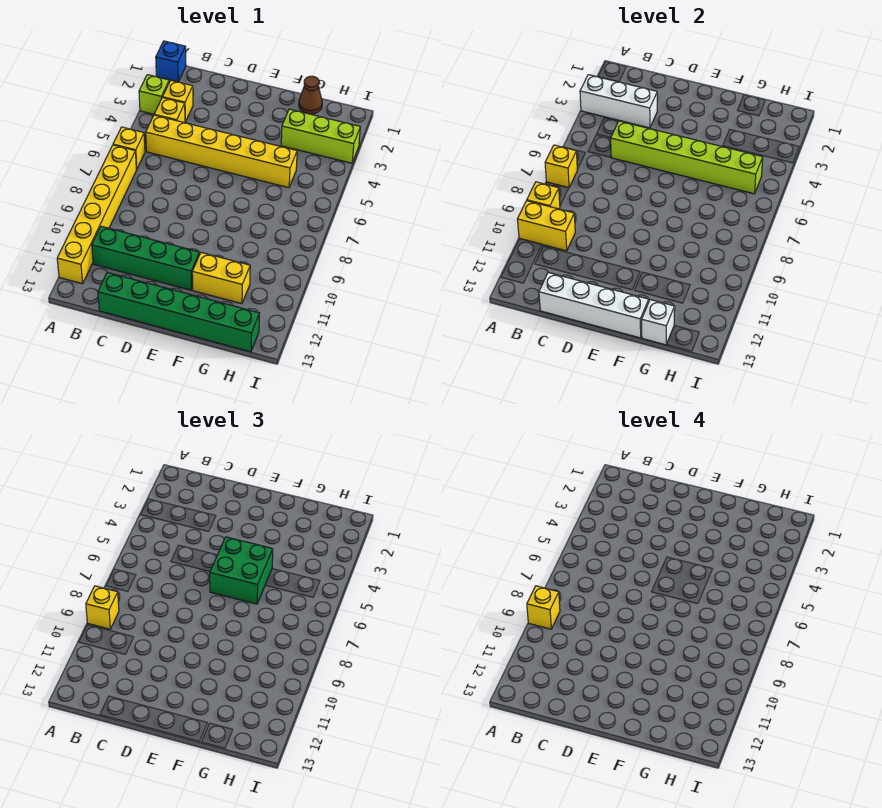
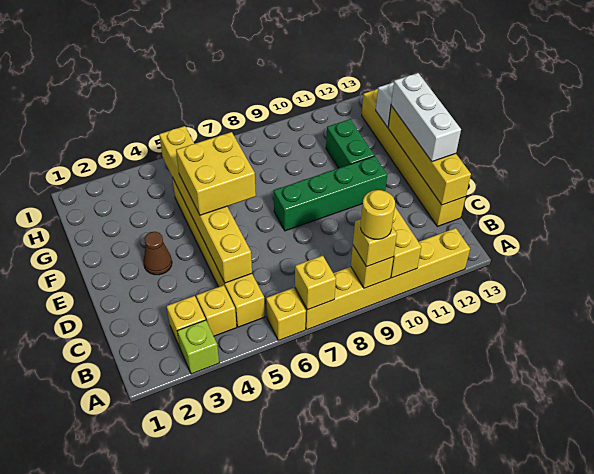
blue brick A1 level 1 -> none
white brick A3:C3 level 2 -> white brick D13:F13 level 3
yellow brick A9 level 4 -> yellow round brick A9 level 4
green brick B11:E11 level 1 -> green brick E8:E11 level 1
lime brick C5:H5 level 2 -> yellow brick C5:H5 level 2
green brick C13:H13 level 1 -> yellow brick C13:H13 level 1
white brick C13:F13 level 2 -> yellow brick C13:F13 level 2
green brick E5:F6 level 3 -> yellow brick E5:F6 level 3
yellow brick F11:G11 level 1 -> green brick F11:G11 level 1
brown cone G1 level 1 -> brown cone E3 level 1
lime brick G3:I3 level 1 -> none

